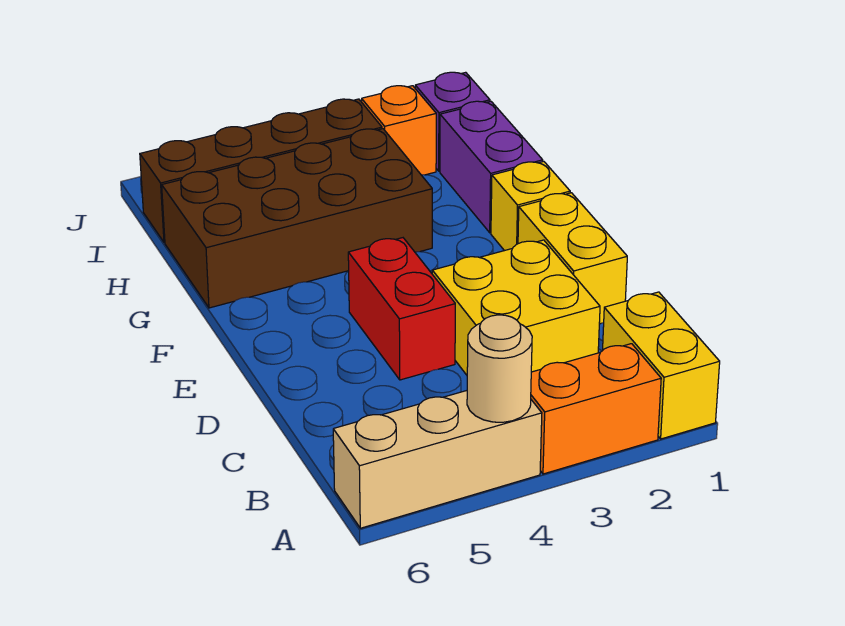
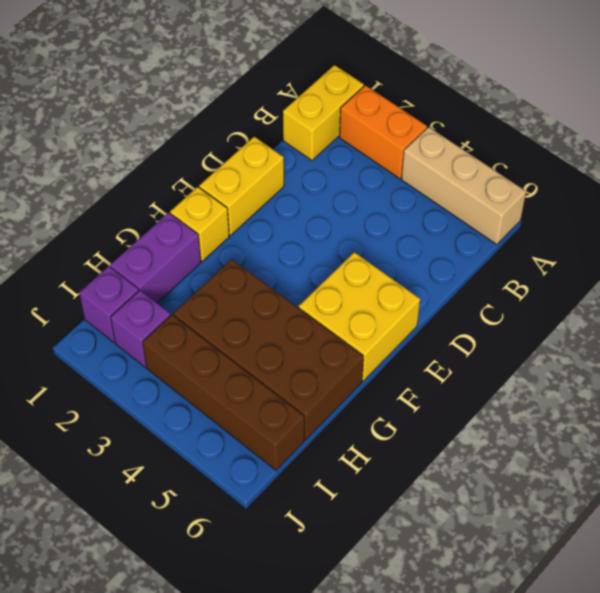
tan round brick A4 level 2 -> none
yellow brick C2:D3 level 1 -> yellow brick E5:F6 level 1
red brick D4:E4 level 1 -> none
orange brick I2 level 1 -> purple brick I2 level 1

